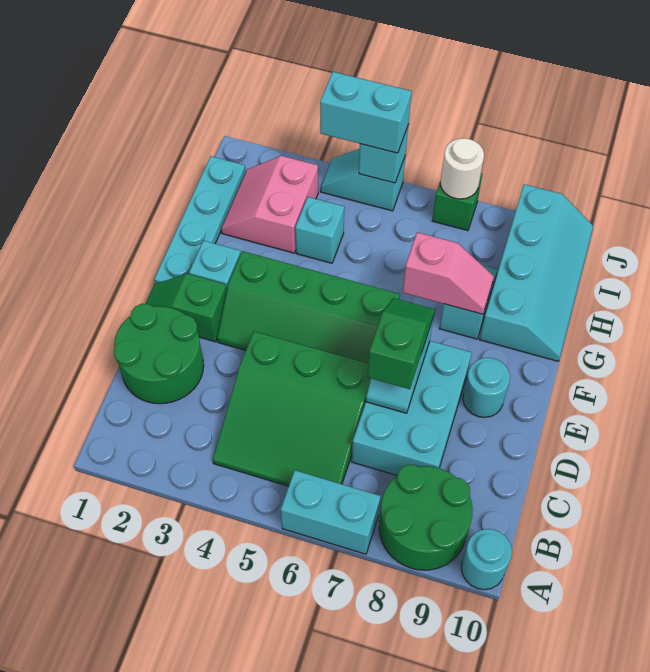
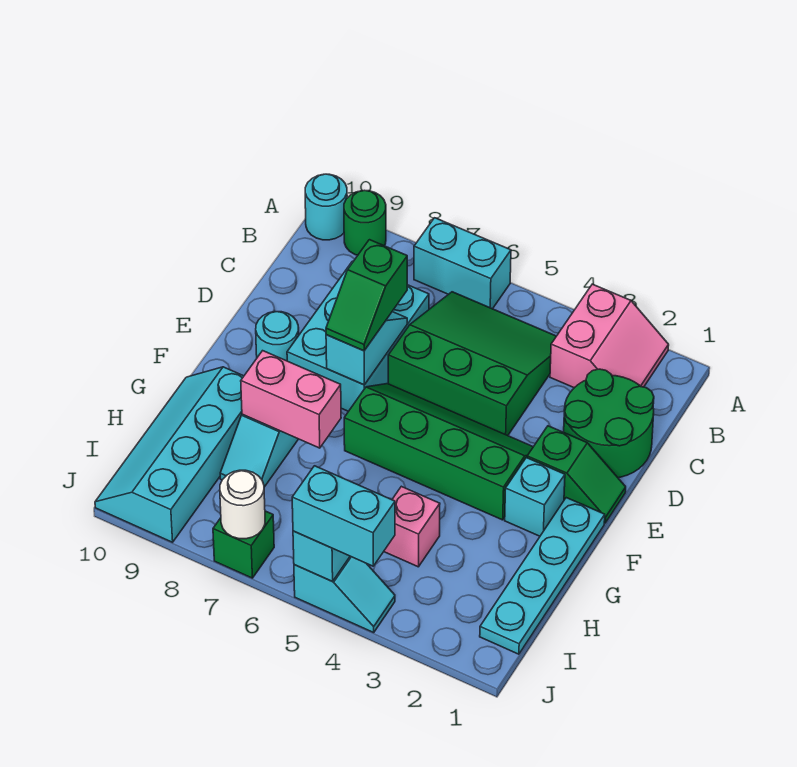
green round brick A8:B9 level 1 -> green round brick A9 level 1
pink slope G7:G8 level 2 top 7 -> pink brick G7:G8 level 2
pink slope H2:I3 level 1 top 3 -> pink slope A2:B3 level 1 top 3
cyan brick H4 level 1 -> pink brick H4 level 1

